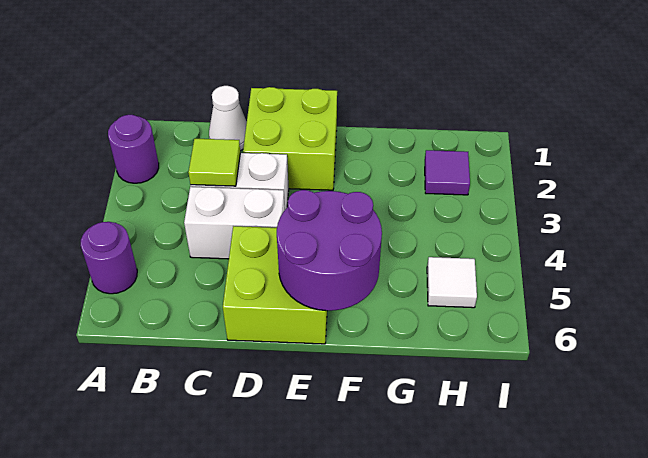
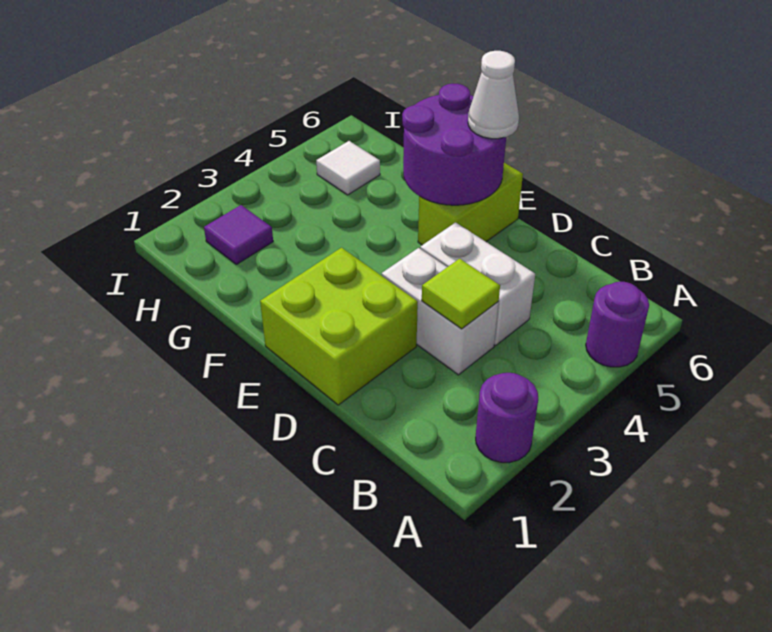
white cone C1 level 1 -> white cone E6 level 3
lime brick D5:E6 level 1 -> lime brick E5:E6 level 1

